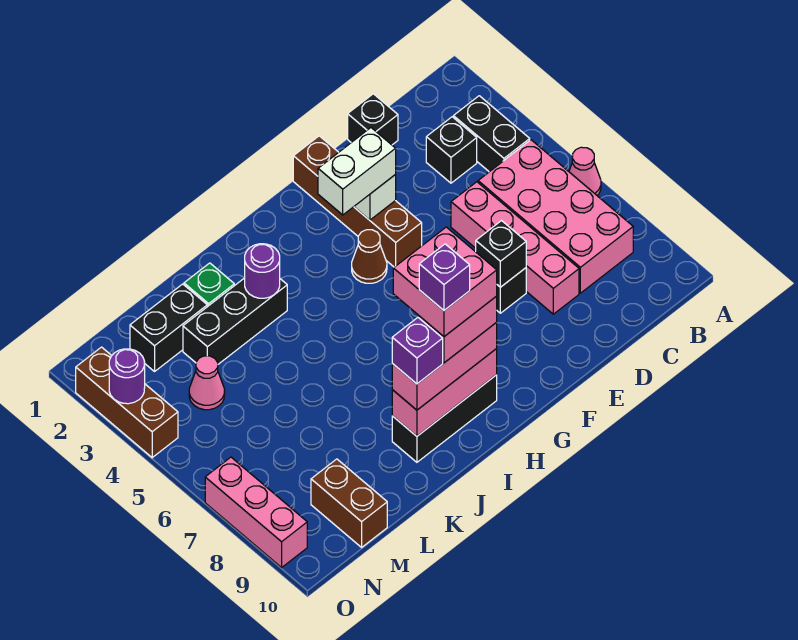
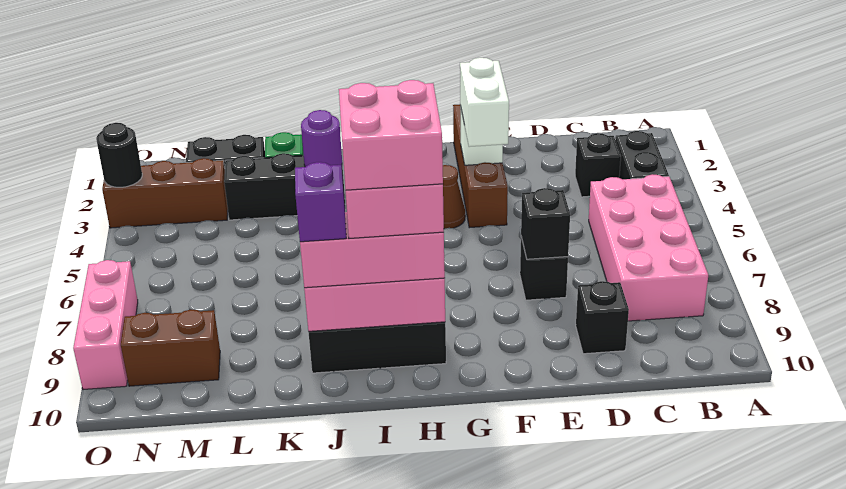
pink cone A6 level 1 -> none
black brick D1 level 1 -> black brick D9 level 1
pink brick D5:D8 level 1 -> none
white brick F3:G3 level 3 -> white brick F3:F4 level 3
purple brick I9 level 6 -> none
pink cone M4 level 1 -> none
brown brick M9:M10 level 1 -> brown brick M9:N9 level 1
brown brick O2:O4 level 1 -> brown brick M3:O3 level 1
purple round brick O3 level 2 -> black round brick O3 level 2

